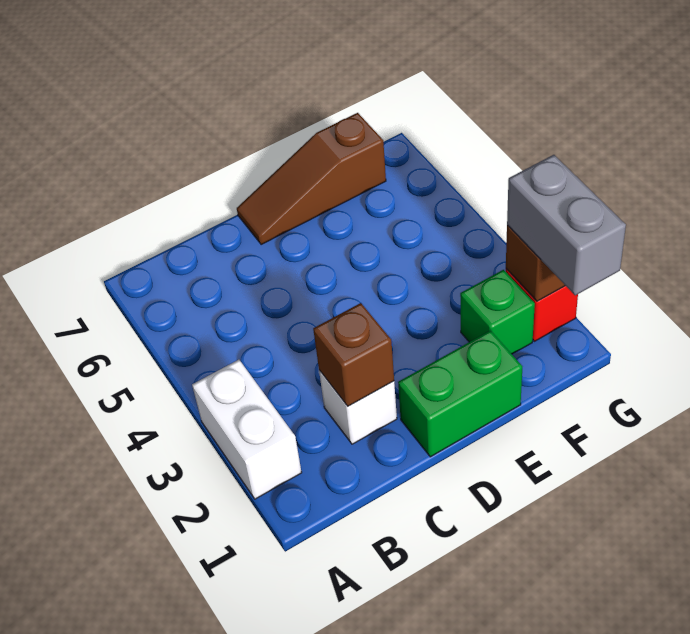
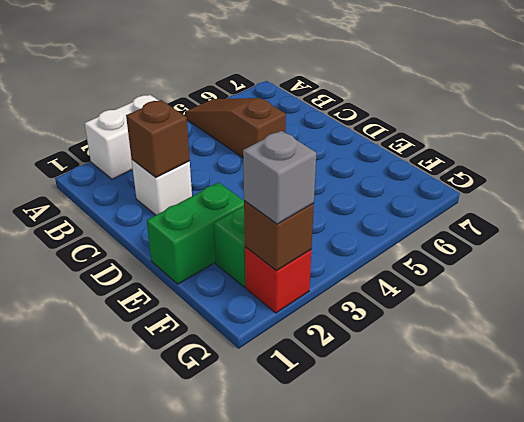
green brick D1:E1 level 1 -> green brick E1:E2 level 1
brown slope D7:F7 level 1 top F -> brown slope A5:C5 level 1 top C
grey brick G1:G2 level 3 -> grey brick G2 level 3

